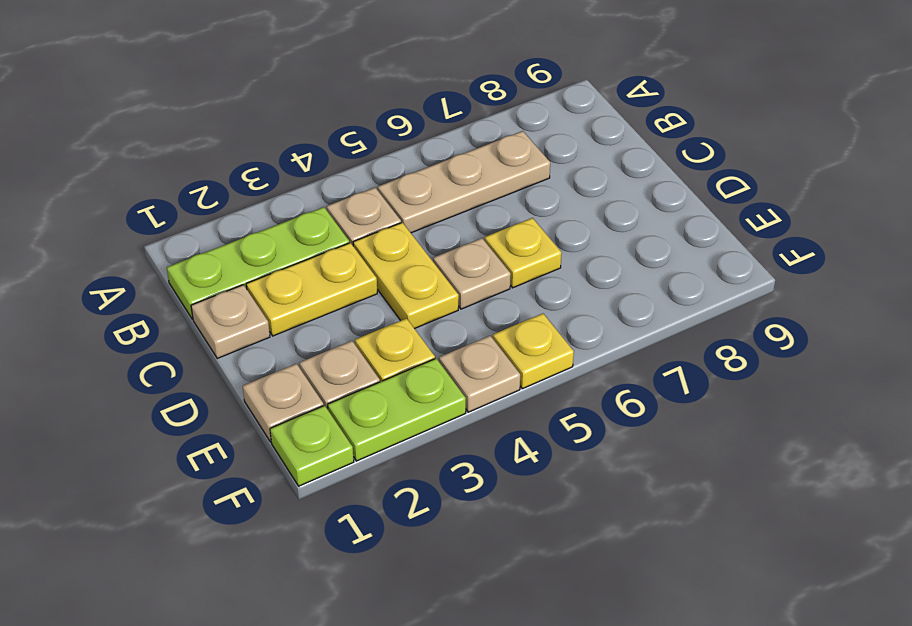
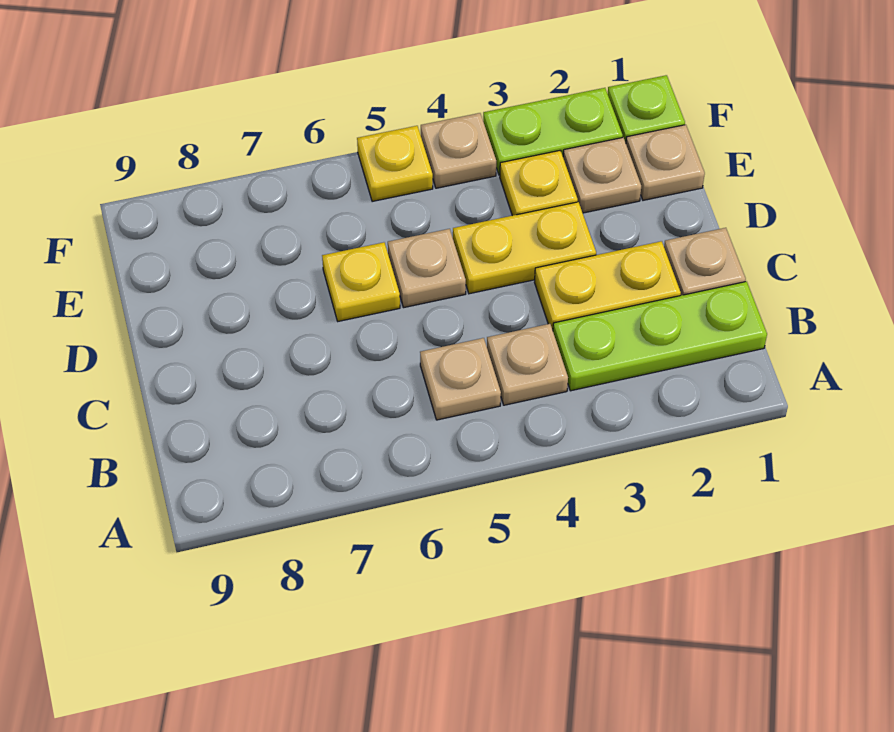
tan plate B5:B7 level 1 -> tan plate B5 level 1
yellow plate C4:D4 level 1 -> yellow plate D3:D4 level 1

